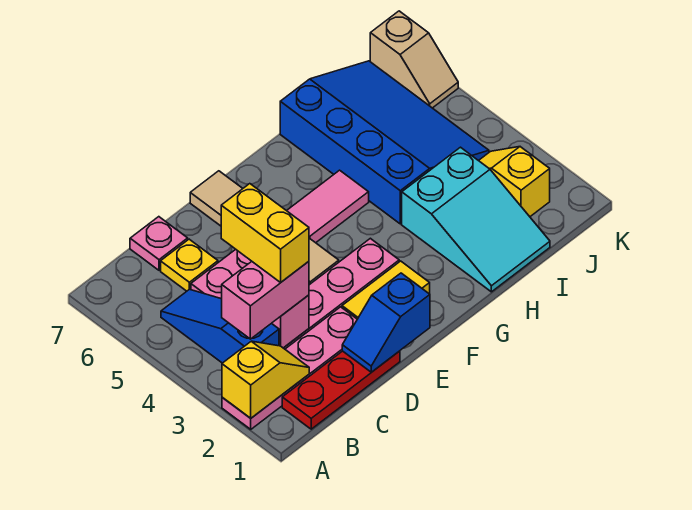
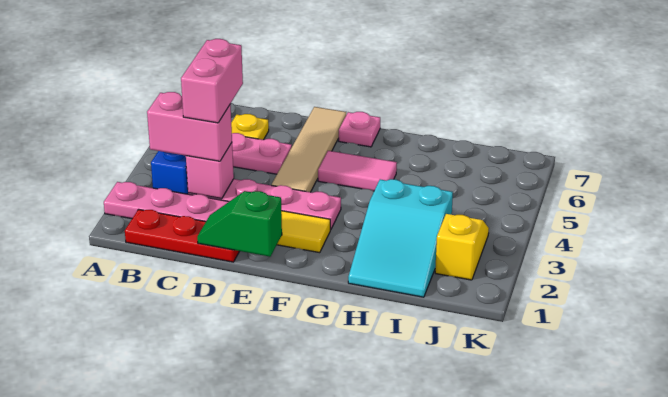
yellow slope A2:B2 level 2 top A -> none
yellow brick C3:C4 level 4 -> pink brick C3:C4 level 4
pink plate C7 level 1 -> pink plate F7 level 1
blue slope D1:E1 level 2 top E -> green slope D1:E1 level 2 top E
blue slope H4:J7 level 1 top H -> none
tan slope K6:K7 level 1 top 7 -> none

